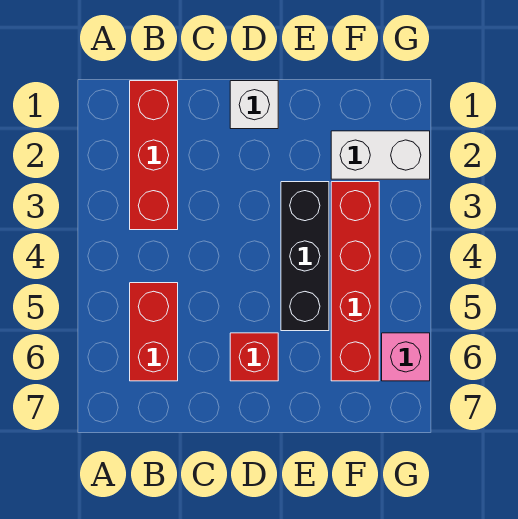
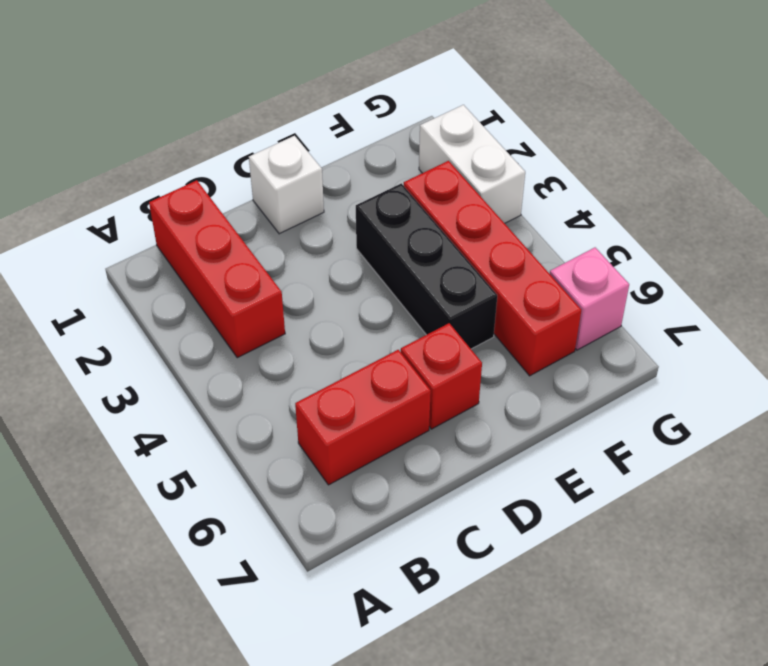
red brick B5:B6 level 1 -> red brick B6:C6 level 1
white brick F2:G2 level 1 -> white brick G2:G3 level 1

